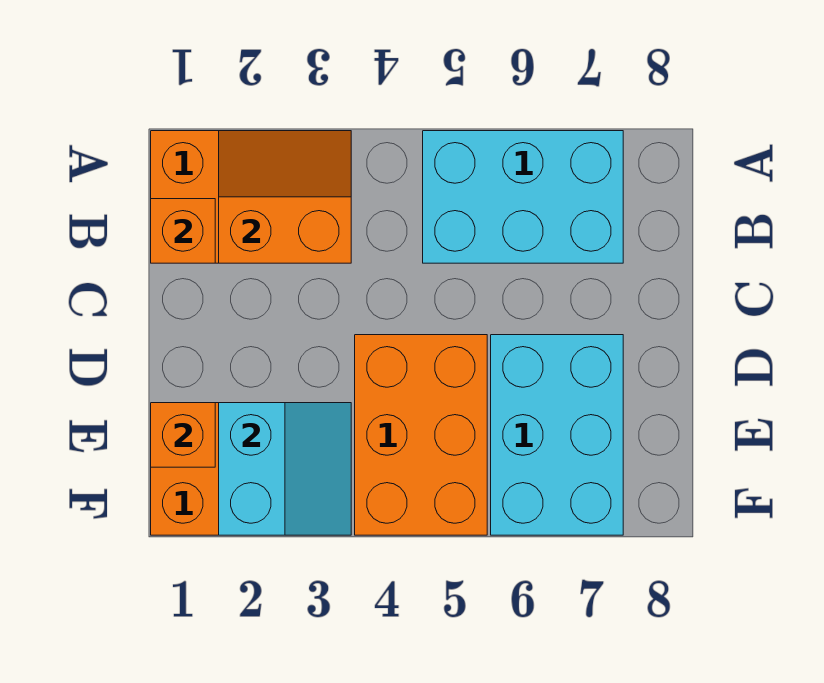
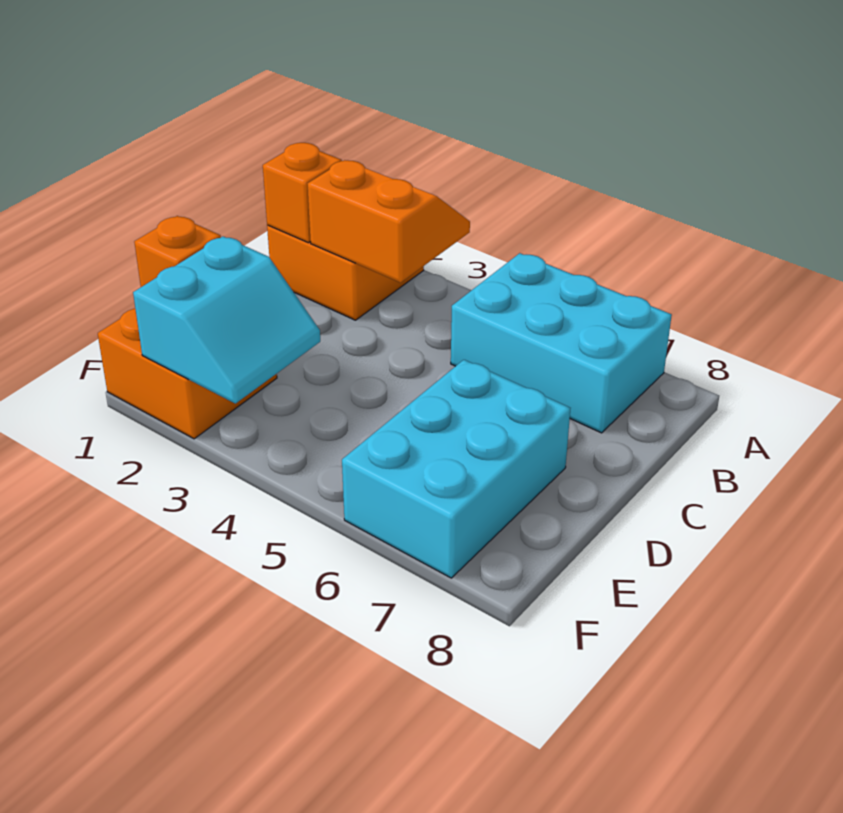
orange brick D4:F5 level 1 -> none

